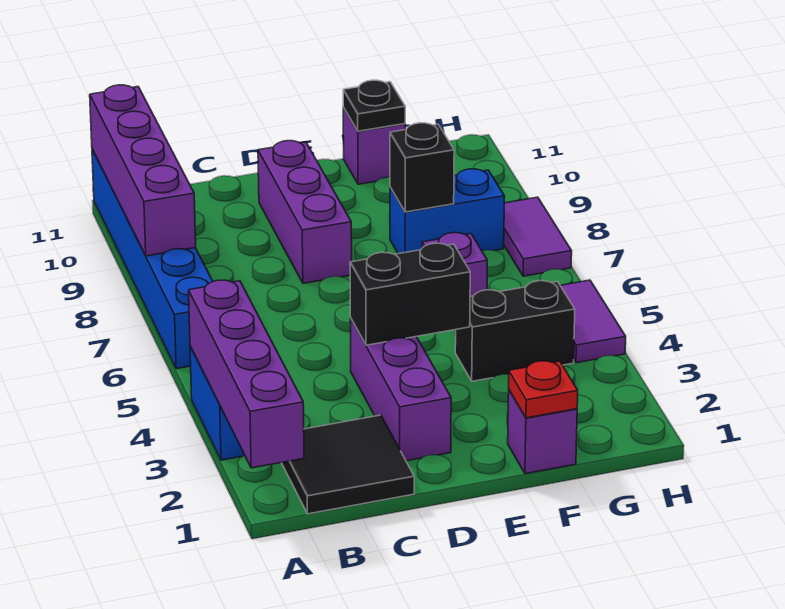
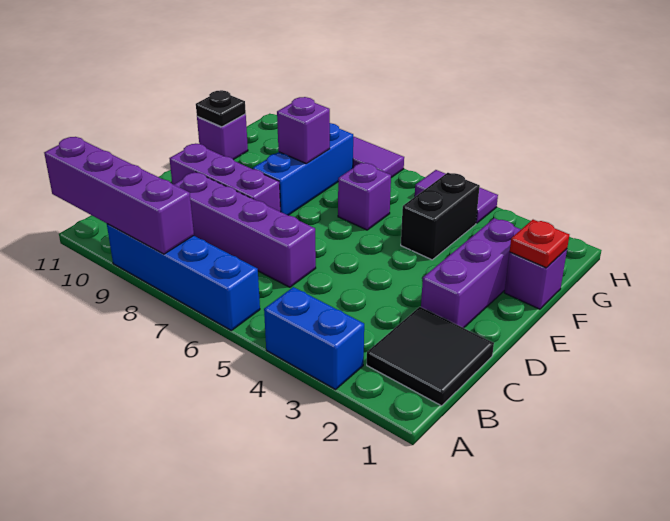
purple brick A1:A4 level 2 -> purple brick C6:C9 level 1
blue brick A6:A11 level 1 -> blue brick A6:A9 level 1
purple brick D2:D4 level 1 -> purple brick D2:F2 level 1
black brick D4:E4 level 2 -> none
blue brick F8:G8 level 1 -> blue brick E8:G8 level 1
black brick F8 level 2 -> purple brick F8 level 2

